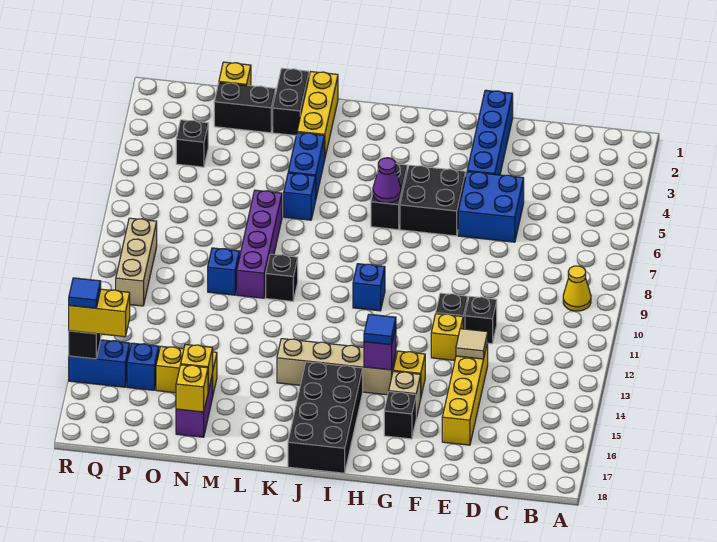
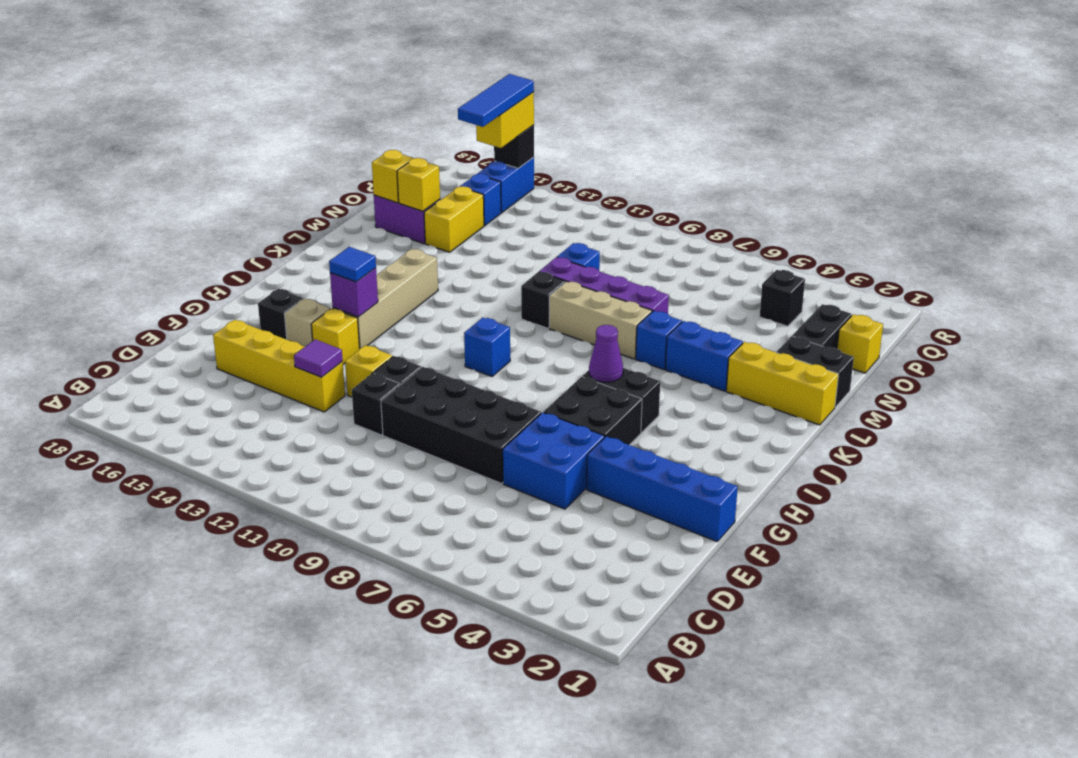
yellow cone B9 level 1 -> none
tan tile E13 level 2 -> purple tile E13 level 2
black brick I15:J18 level 1 -> black brick E7:F10 level 1
tan brick Q9:Q11 level 1 -> tan brick L7:L9 level 1
blue tile R15 level 4 -> blue tile P15:R15 level 4

